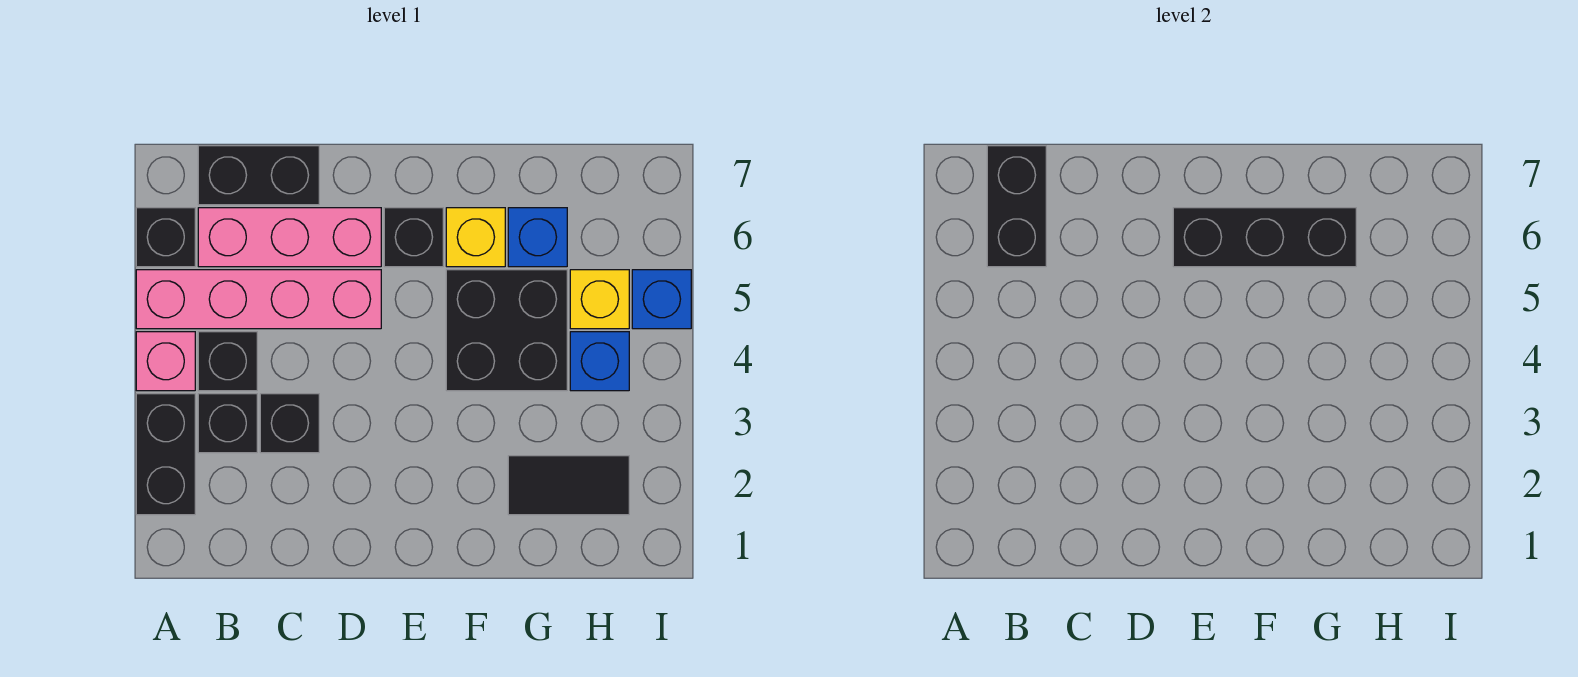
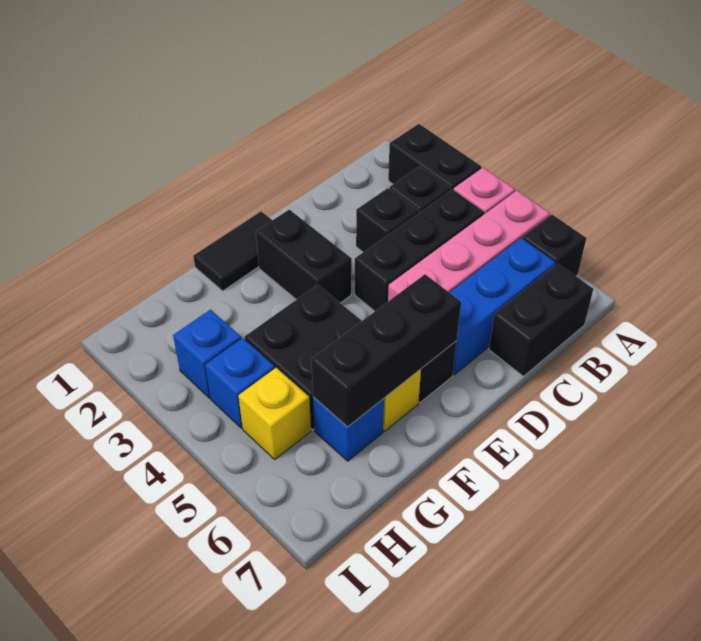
black brick B4 level 1 -> black brick B4:D4 level 1
pink brick B6:D6 level 1 -> blue brick B6:D6 level 1
black brick B6:B7 level 2 -> black brick E2:E3 level 1
black tile G2:H2 level 1 -> black tile E1:F1 level 1
blue brick I5 level 1 -> blue brick H3 level 1

